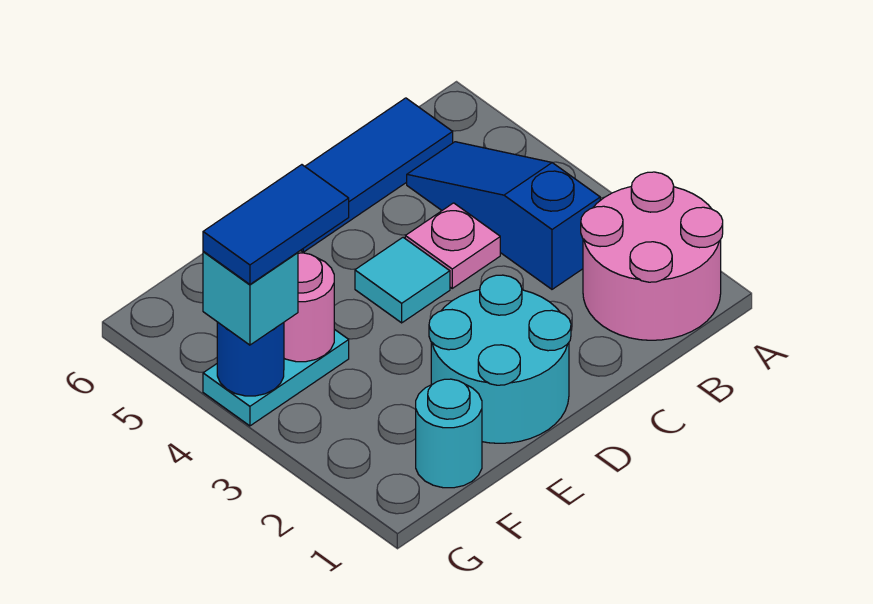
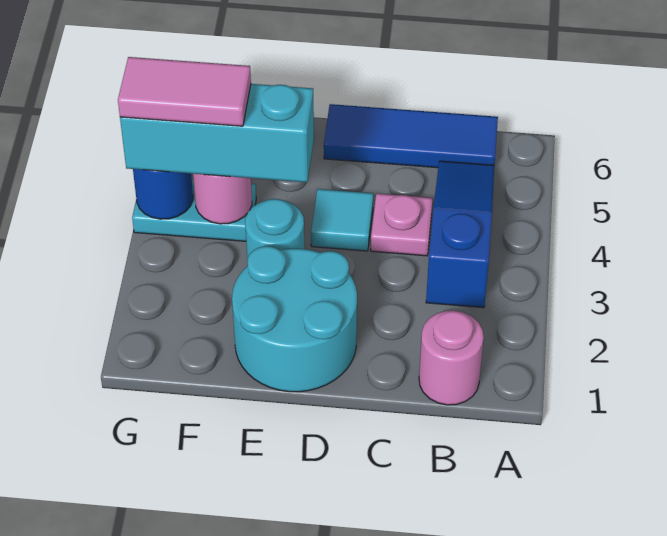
pink round brick A1:B2 level 1 -> pink round brick B1 level 1
cyan round brick F1 level 1 -> cyan round brick E3 level 1
blue tile F4:G4 level 4 -> pink tile F4:G4 level 4
cyan brick G4 level 3 -> cyan brick E4:G4 level 3

